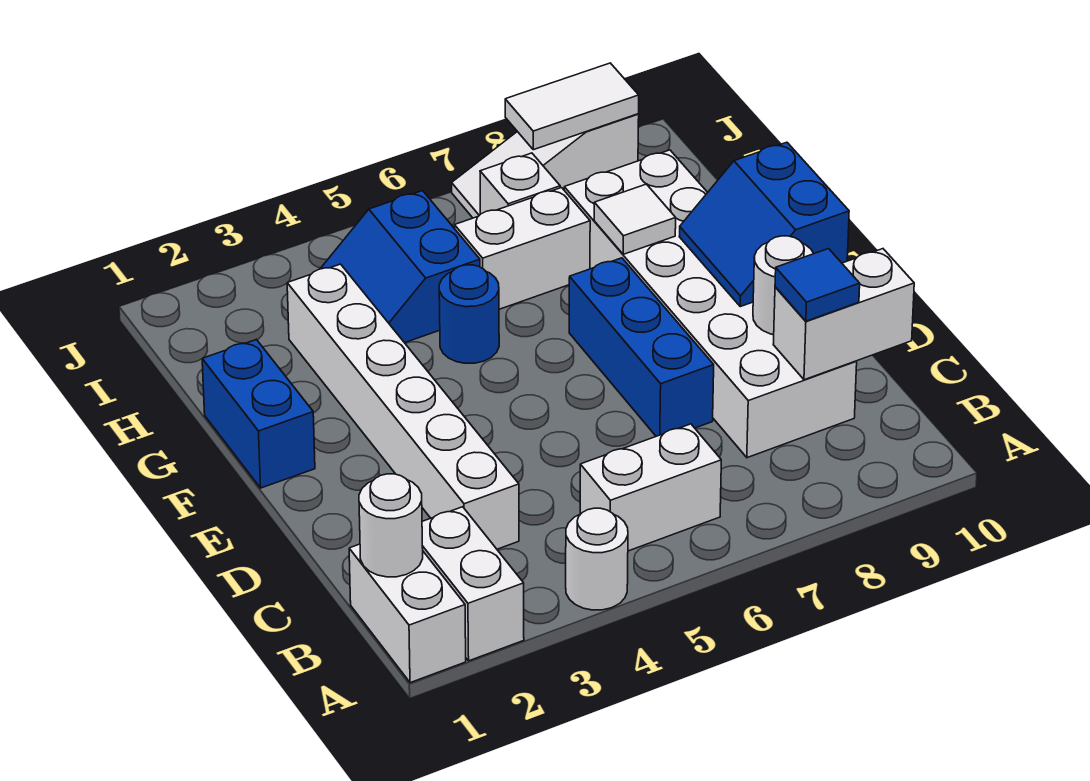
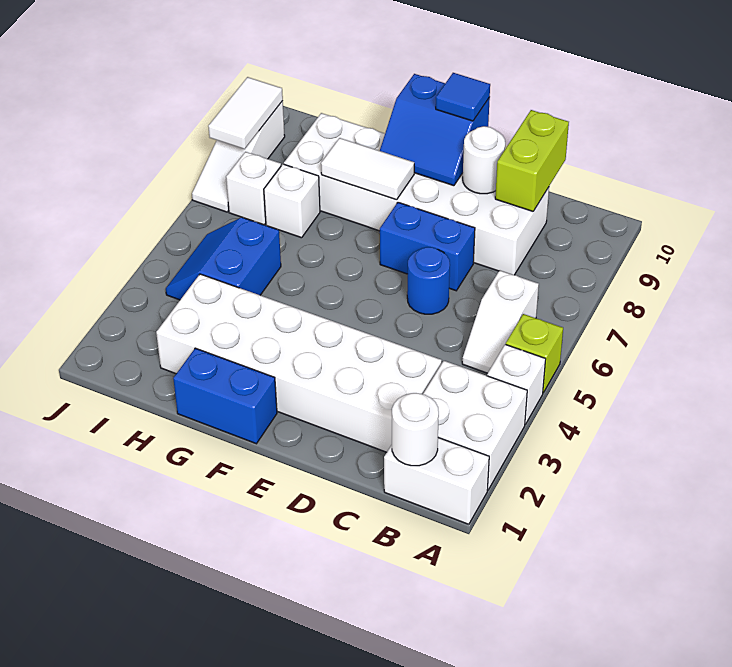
white brick A2:B2 level 1 -> white brick A2:B3 level 1
white round brick A4 level 1 -> white brick A4 level 1
none -> lime brick A5 level 1
white brick B5:B6 level 1 -> white slope B5:B6 level 1 top 6
white brick C3:H3 level 1 -> white brick C2:H3 level 1
white brick C9:C10 level 2 -> lime brick C9:C10 level 2
blue tile C9 level 3 -> blue tile E10 level 3
blue brick D7:F7 level 1 -> blue brick D7:E7 level 1
blue round brick G5 level 1 -> blue round brick D6 level 1
white tile G8 level 2 -> white tile F8:G8 level 2
blue slope H4:I5 level 1 top 5 -> blue slope H4:I5 level 1 top H
white brick H6:H7 level 1 -> white brick H7 level 1

